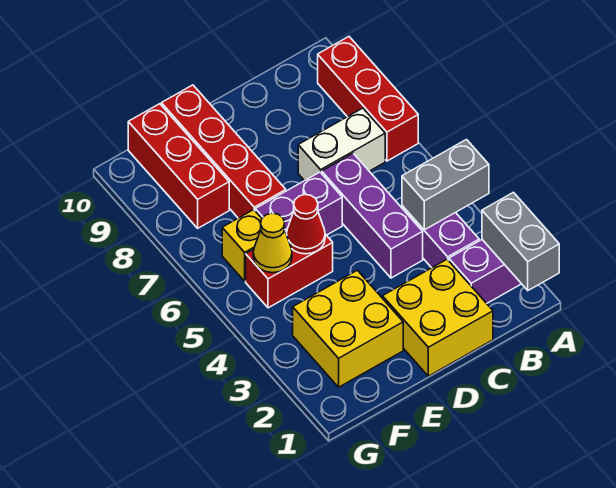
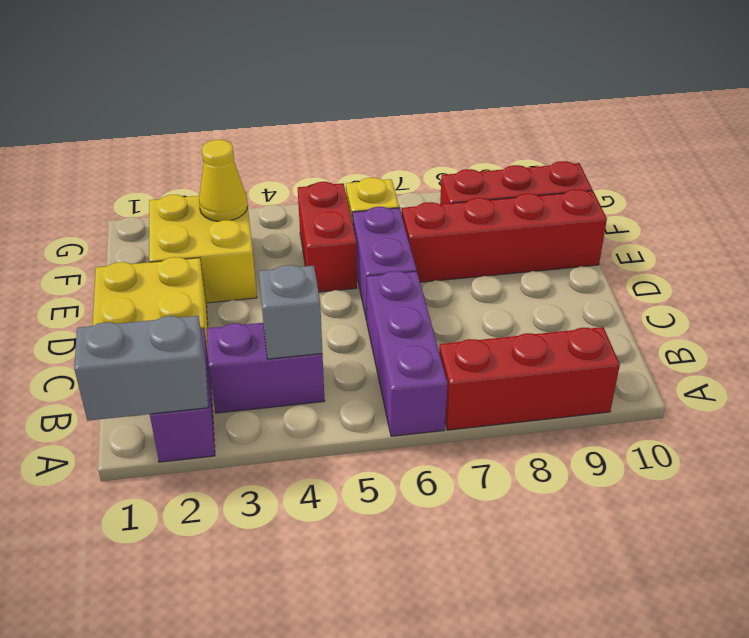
grey brick A4:B4 level 2 -> grey brick B4 level 2
white brick B7:C7 level 1 -> none
purple brick C4:C6 level 1 -> purple brick A6:C6 level 1
red cone E5 level 2 -> none
yellow cone F5 level 2 -> yellow cone F3 level 2

